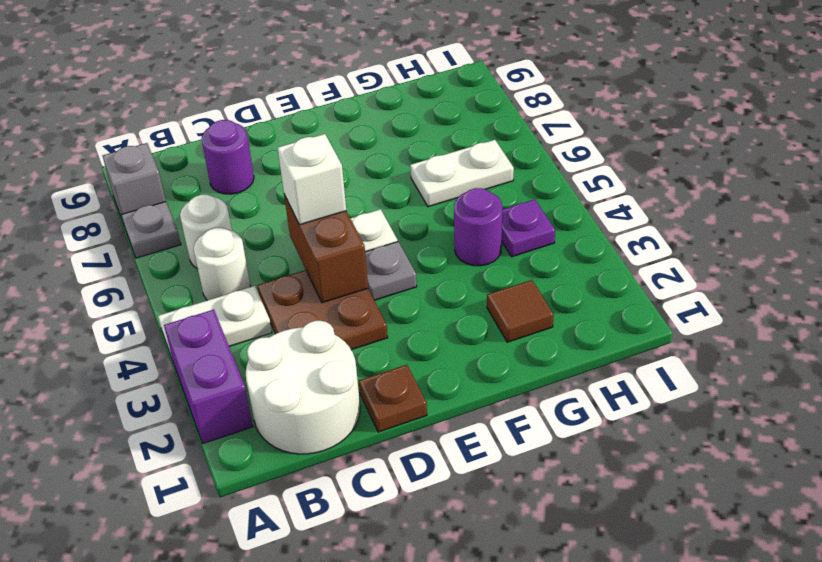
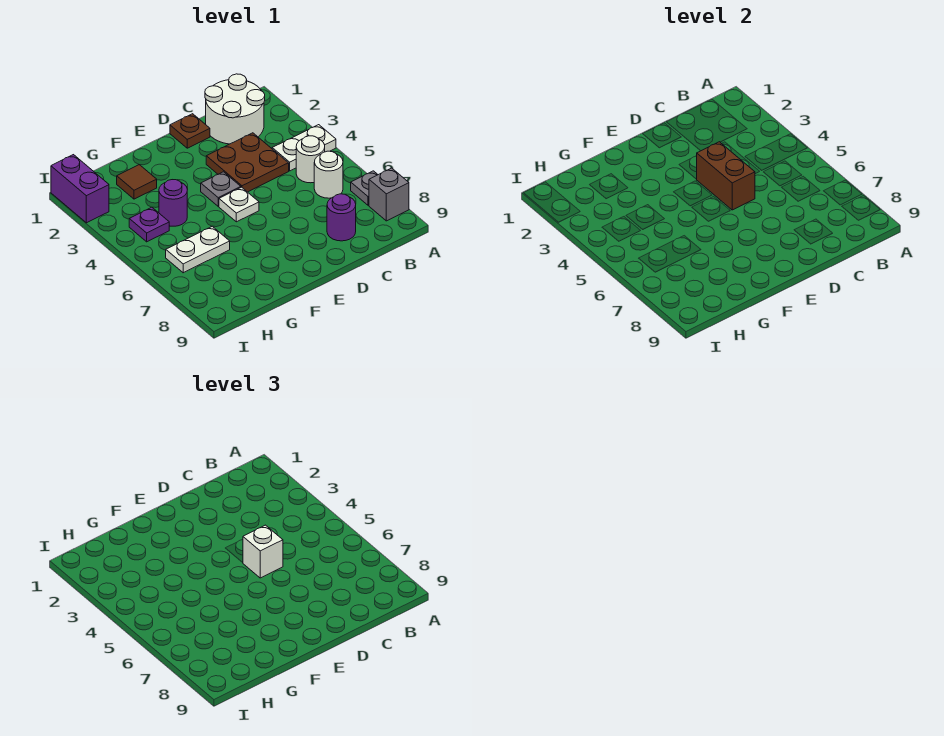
purple brick A2:A3 level 1 -> purple brick I1:I2 level 1

